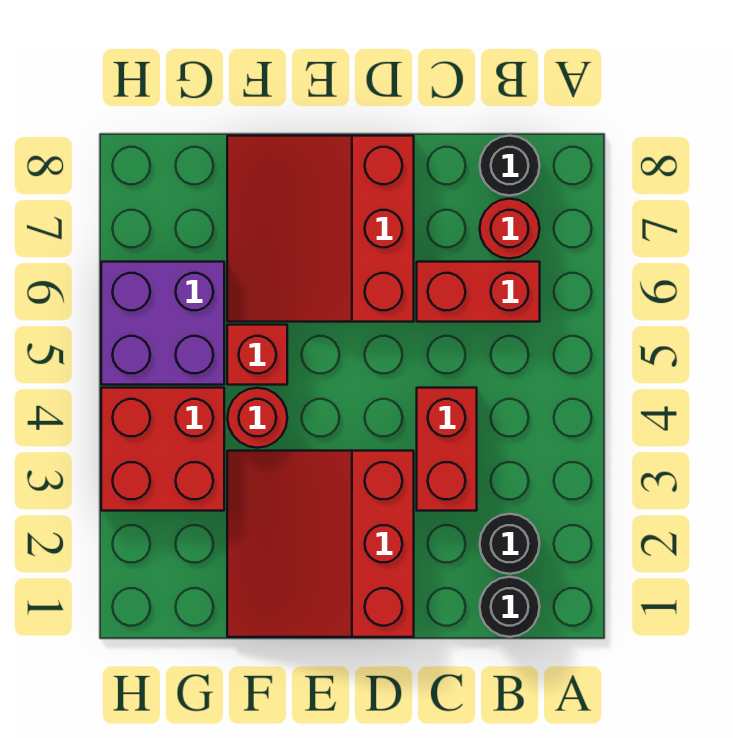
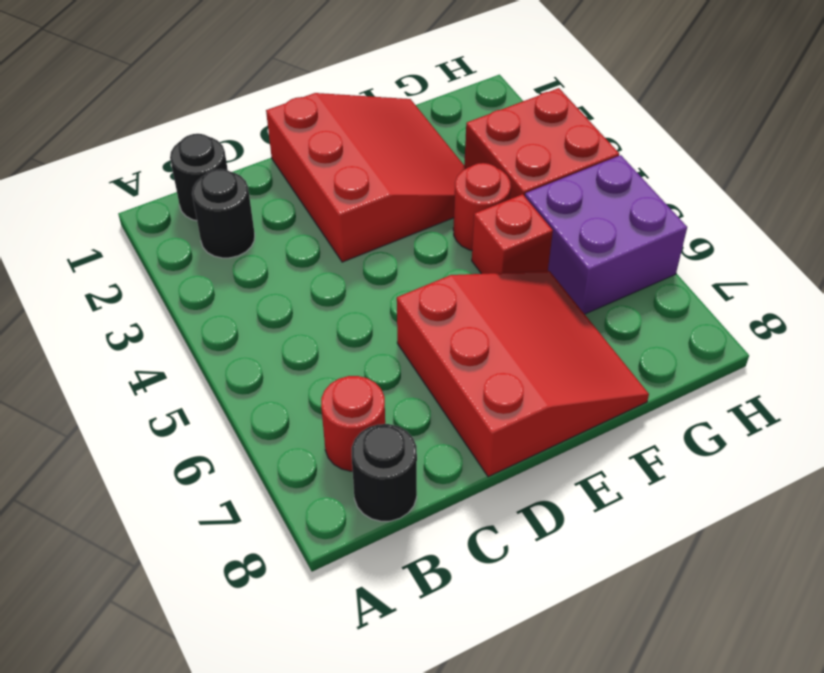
red brick B6:C6 level 1 -> none
red brick C3:C4 level 1 -> none

